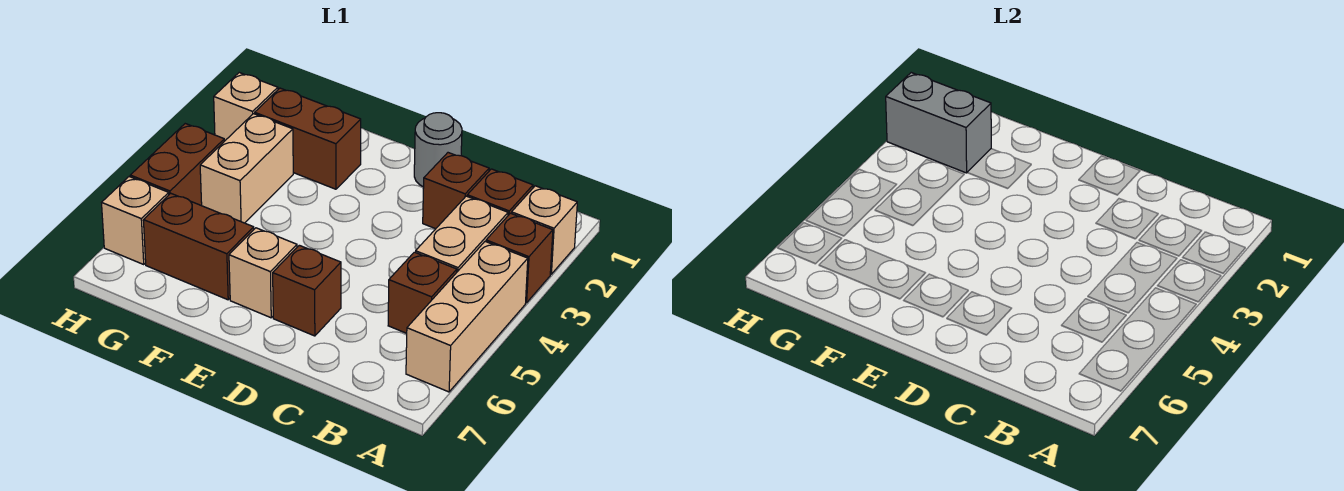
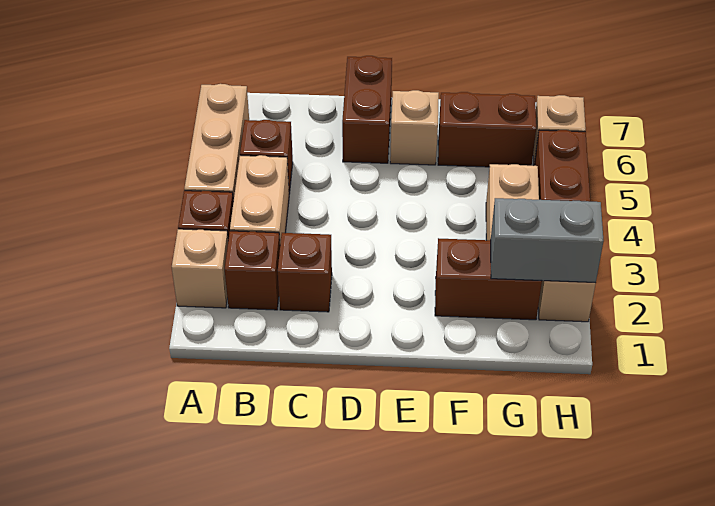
grey round brick D1 level 1 -> none
brown brick D6 level 1 -> brown brick D6:D7 level 1

